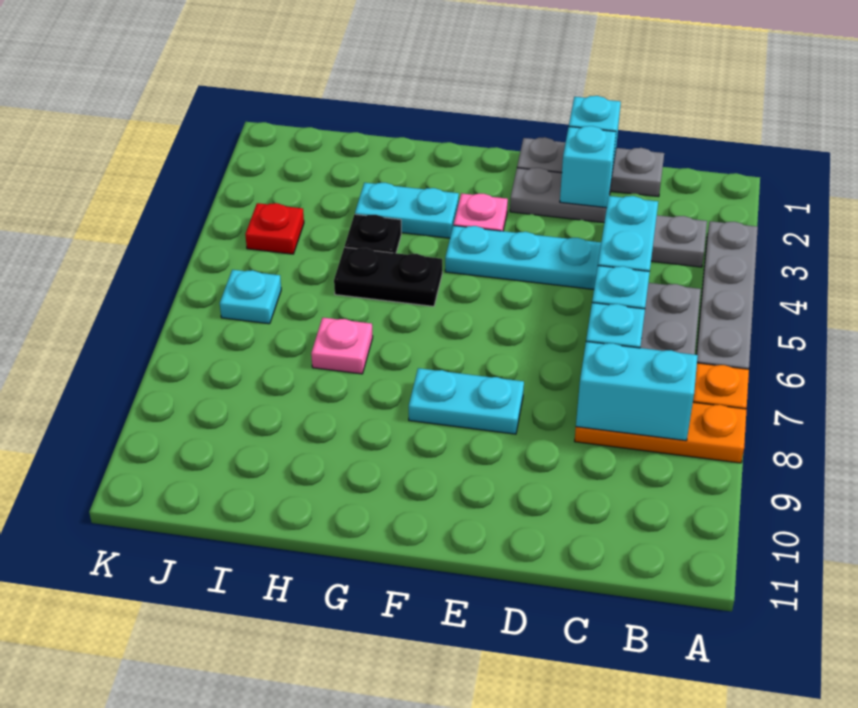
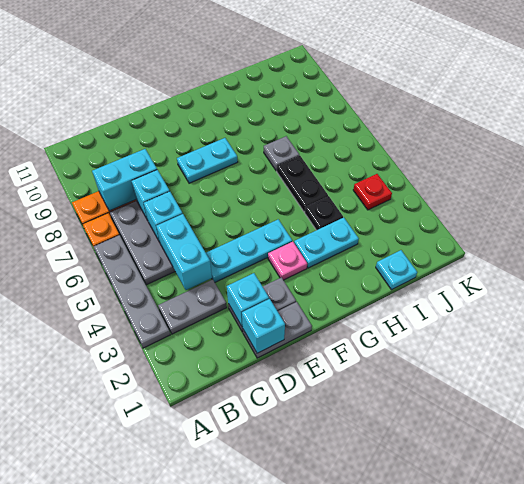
grey plate C1:E1 level 1 -> grey plate D1:E1 level 1
black plate G5:H5 level 1 -> black plate H5:H6 level 1
pink plate H7 level 1 -> grey plate H7 level 1
cyan plate J6 level 1 -> cyan plate I1 level 1

